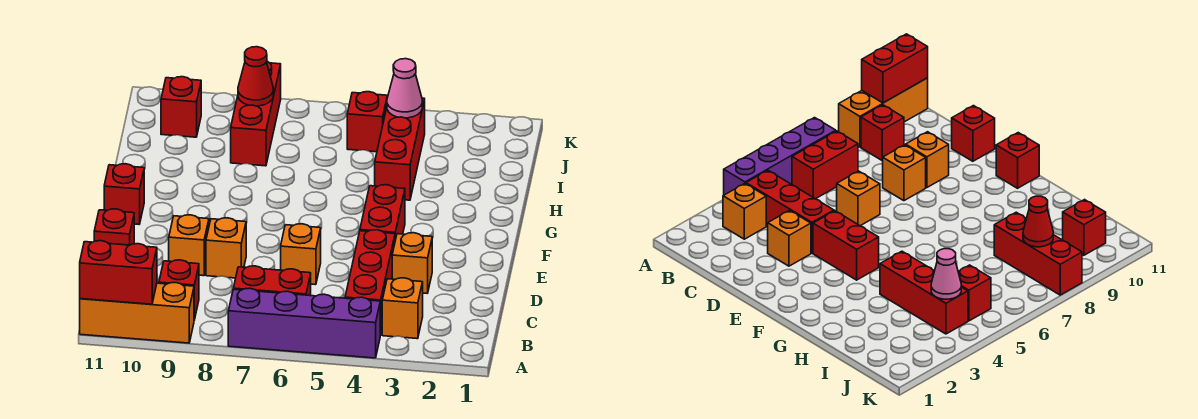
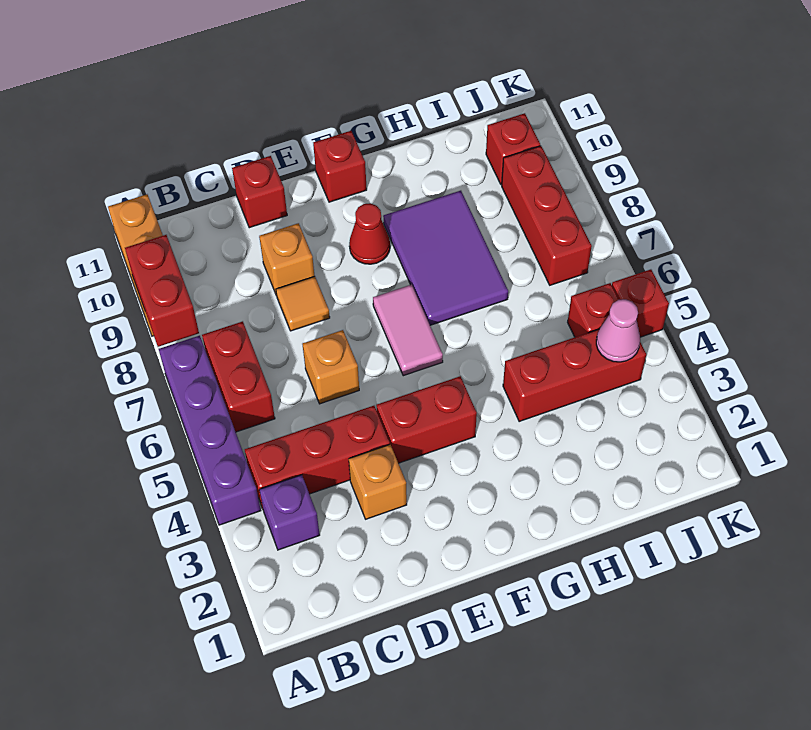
red brick A10:A11 level 2 -> red brick A8:A9 level 2
orange brick B3 level 1 -> purple brick B3 level 1
red brick B9 level 1 -> red brick K5 level 1
orange brick D8 level 1 -> orange tile D8 level 1
none -> pink tile F6:F7 level 1
none -> purple tile G7:H9 level 1
red brick I8:K8 level 1 -> red brick J7:J9 level 1
red cone J8 level 2 -> red cone F9 level 1

